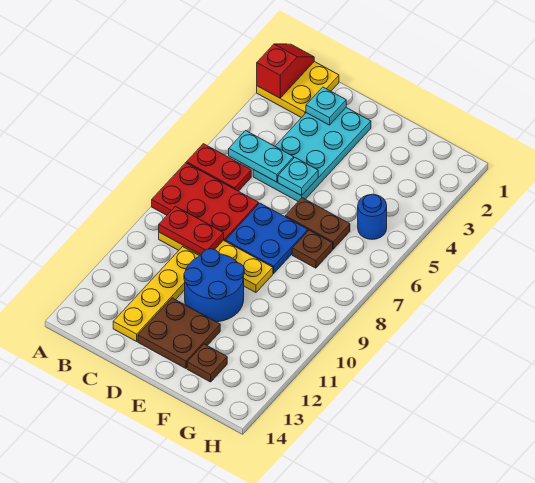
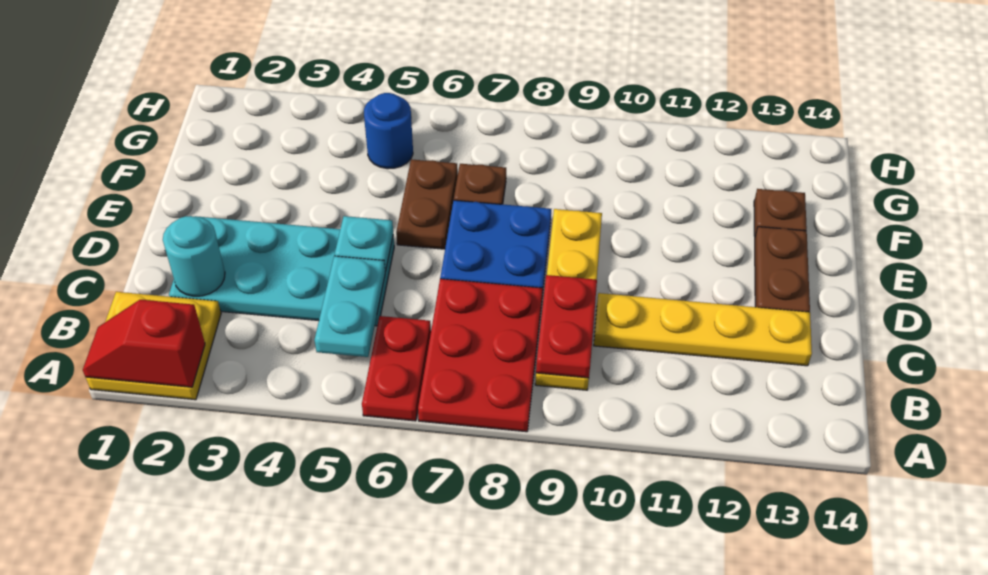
cyan plate C2 level 2 -> cyan round brick C2 level 2
blue round brick D10:E11 level 1 -> none
brown plate D12:E13 level 1 -> brown plate D13:E13 level 1

